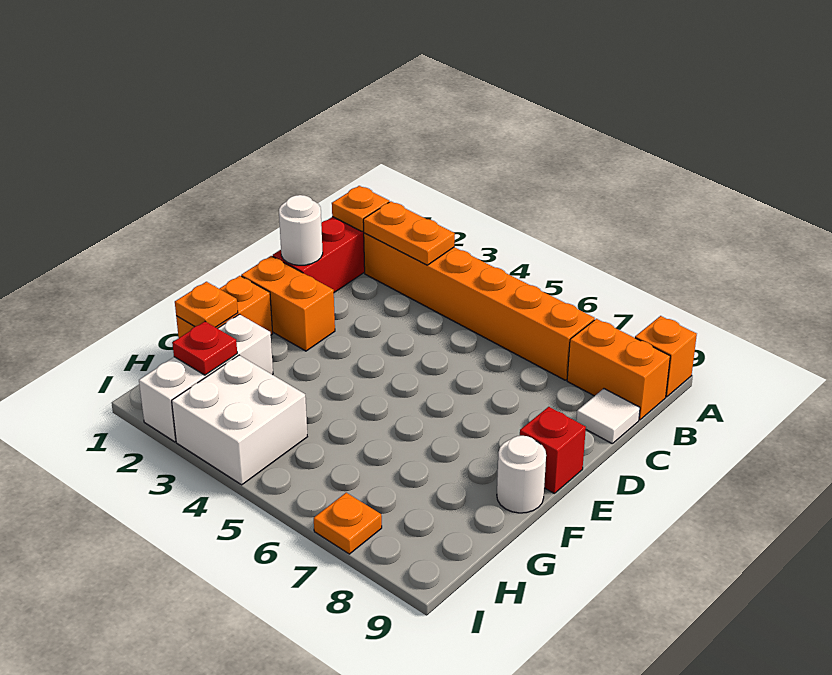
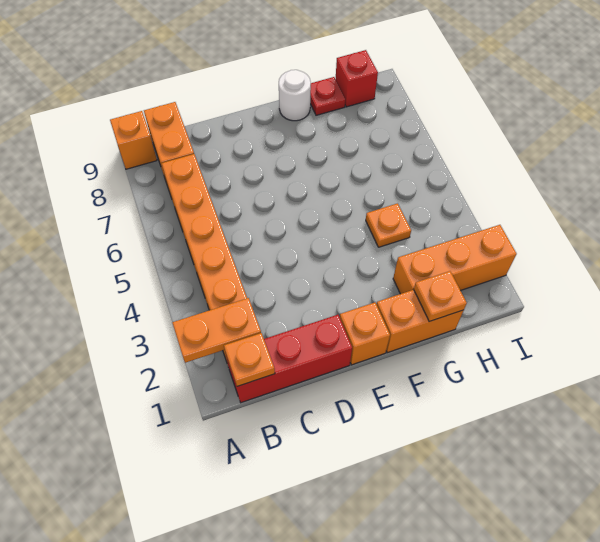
orange plate B2:B3 level 2 -> orange plate A2:B2 level 2
white tile C9 level 1 -> none
white round brick D1 level 2 -> none
orange brick E1:E2 level 1 -> orange brick E1 level 1
red brick E9 level 1 -> red brick H9 level 1
white brick G2:I2 level 1 -> orange brick G2:I2 level 1
red plate H2 level 2 -> red plate G9 level 1
white brick H3:I4 level 1 -> none
orange plate I7 level 1 -> orange plate G4 level 1

